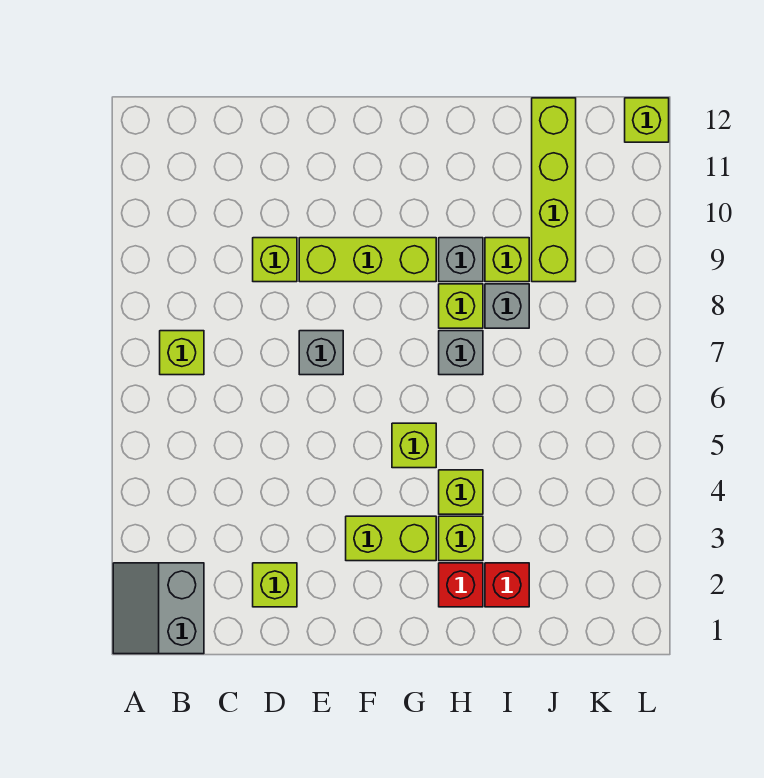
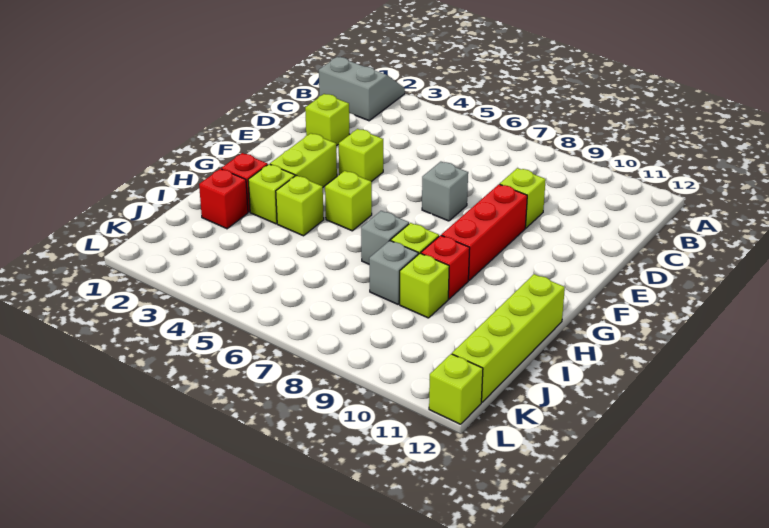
lime brick B7 level 1 -> lime brick E4 level 1
lime brick E9:G9 level 1 -> red brick E9:G9 level 1
grey brick H9 level 1 -> red brick H9 level 1
lime brick J9:J12 level 1 -> lime brick H12:K12 level 1

